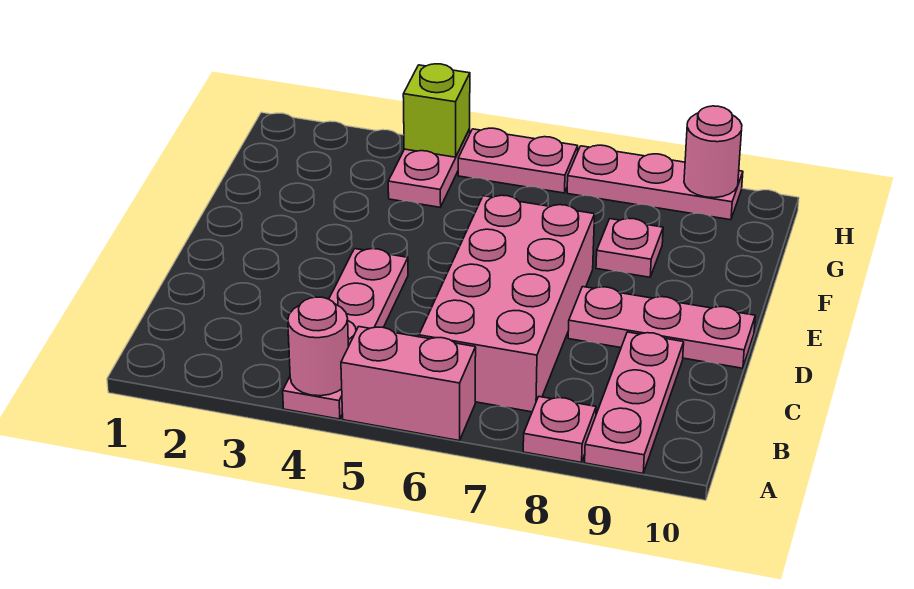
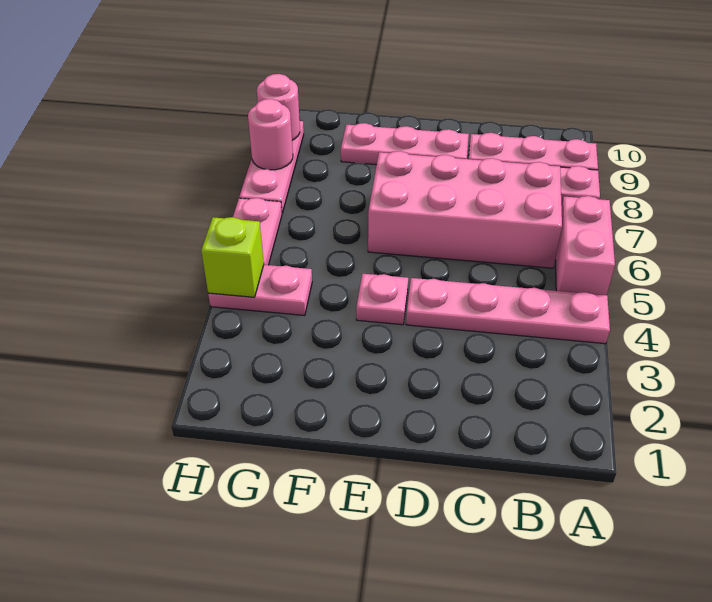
pink round brick A4 level 2 -> pink round brick H8 level 2
pink plate D8:D10 level 1 -> pink plate D9:F9 level 1
pink plate F8 level 1 -> pink plate E4 level 1

